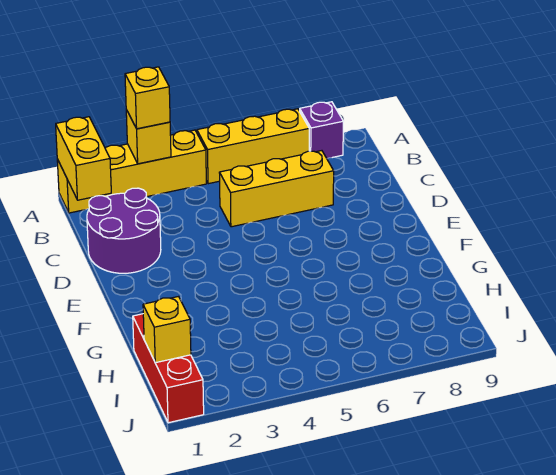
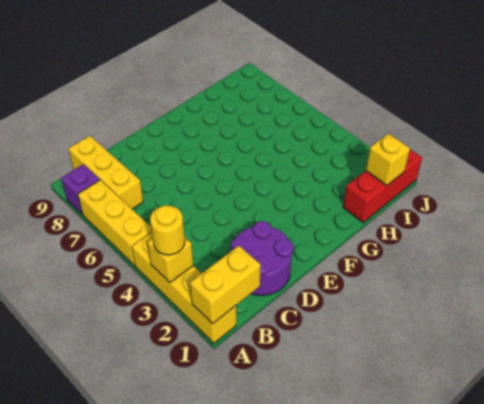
yellow brick A3 level 3 -> yellow round brick A3 level 3
yellow brick C5:C7 level 1 -> yellow brick B7:B9 level 1

